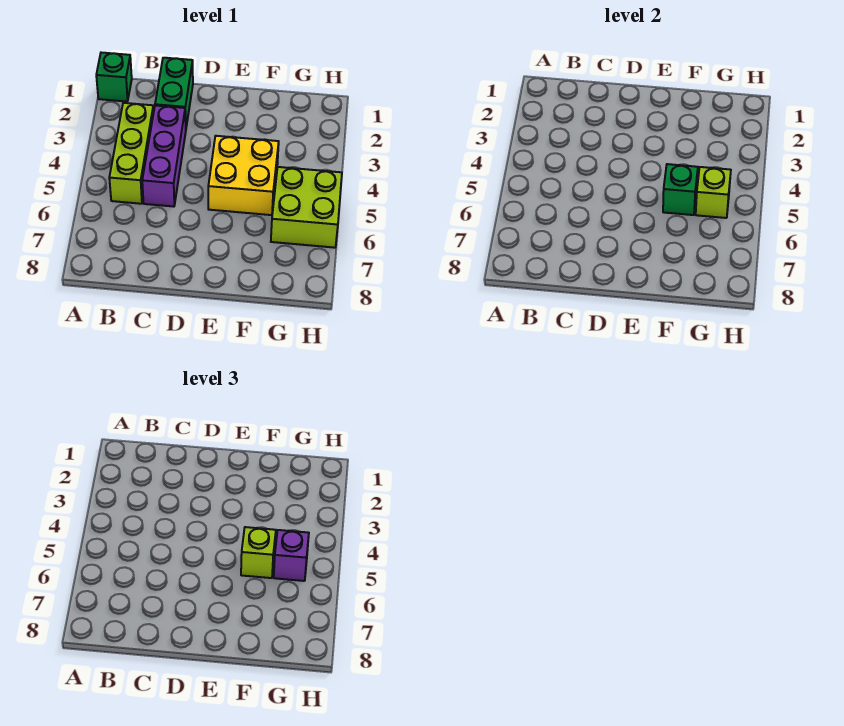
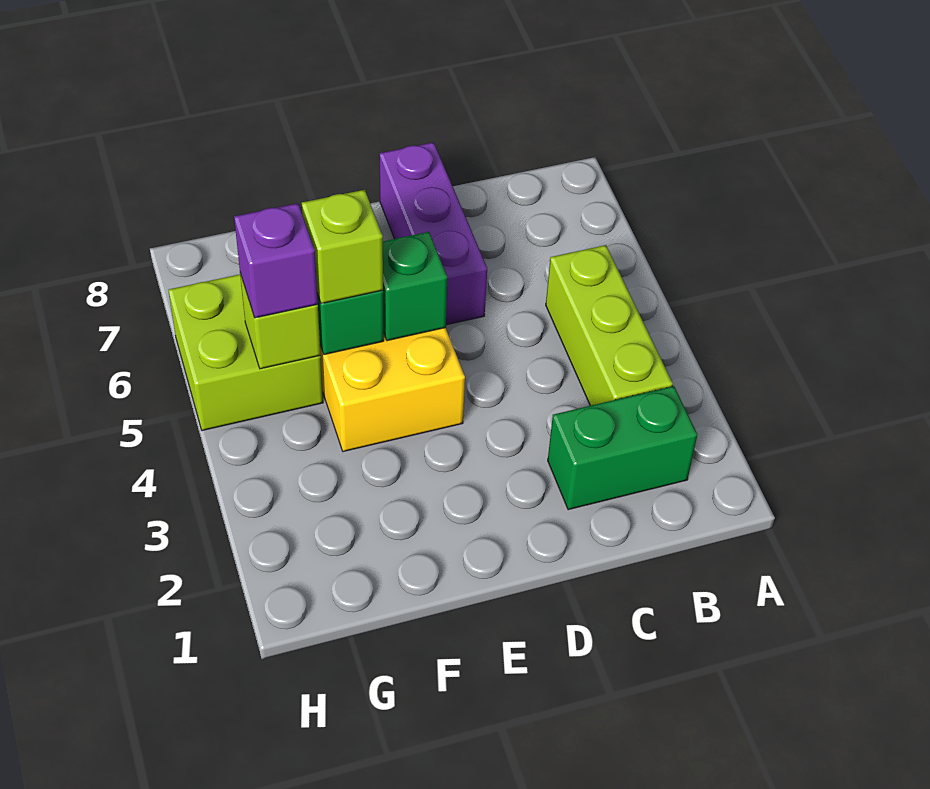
green brick A1 level 1 -> green brick E5 level 2
green brick C1:C2 level 1 -> green brick B2:C2 level 1
purple brick C3:C5 level 1 -> purple brick D6:D8 level 1

